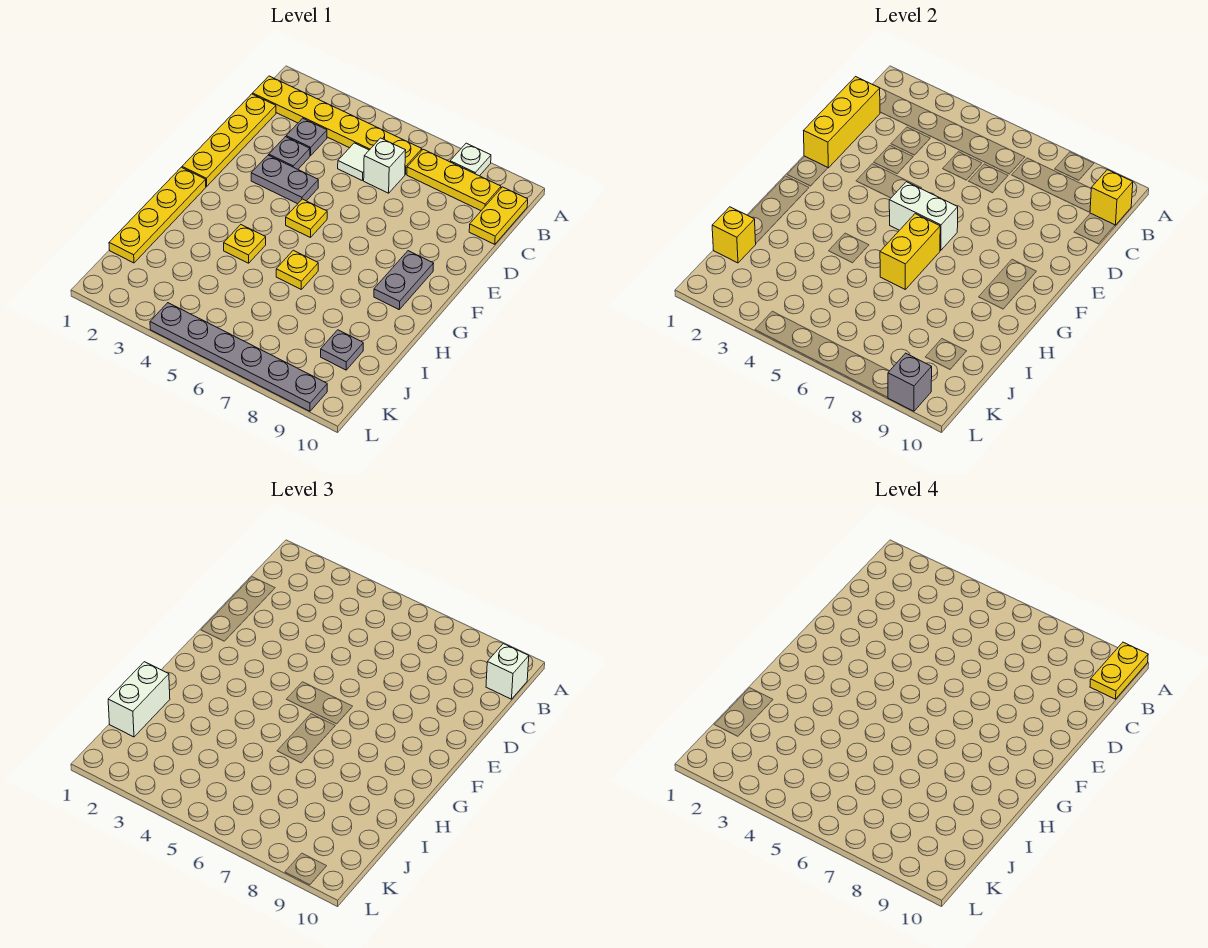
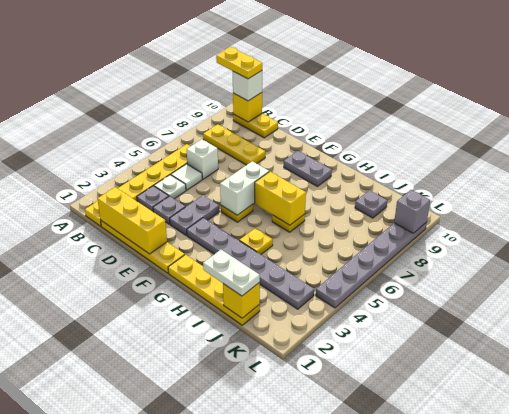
white plate A8 level 1 -> white plate C4 level 1
yellow plate B7:B9 level 1 -> yellow plate B8:D8 level 1
none -> grey plate F3:K3 level 1
white brick I1:J1 level 3 -> white plate I1:J1 level 3

